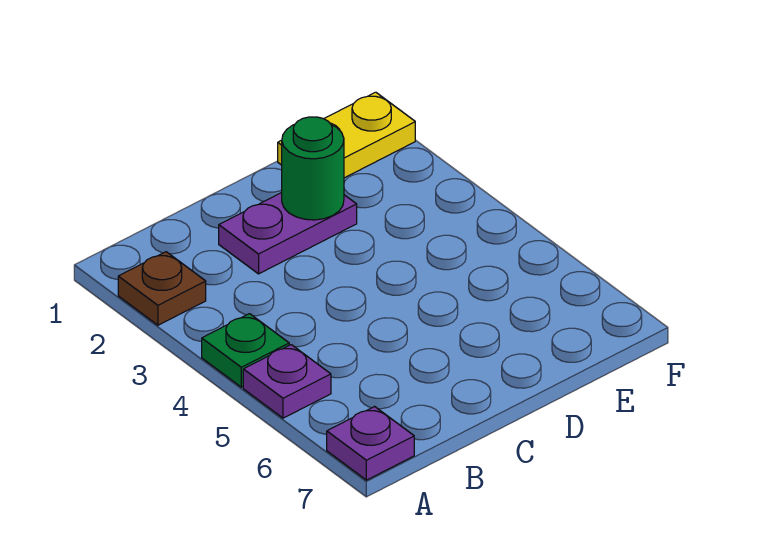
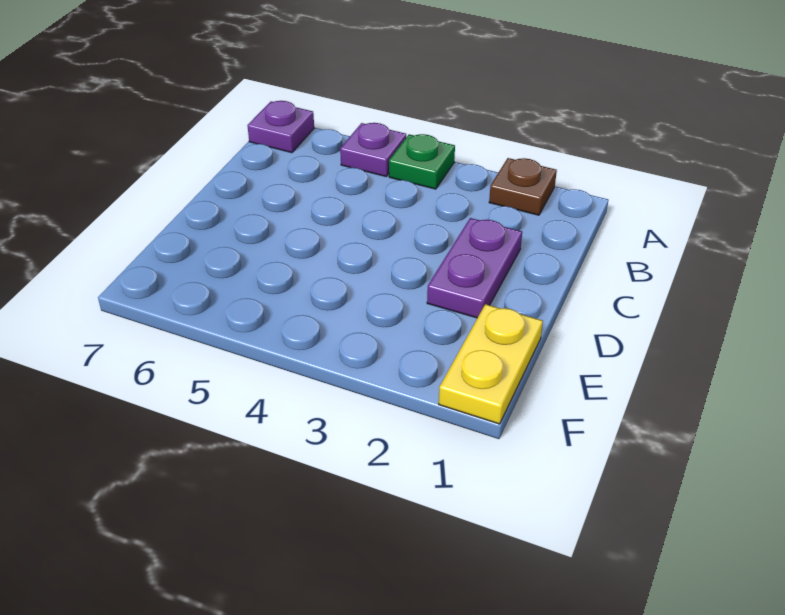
green round brick D2 level 2 -> none

